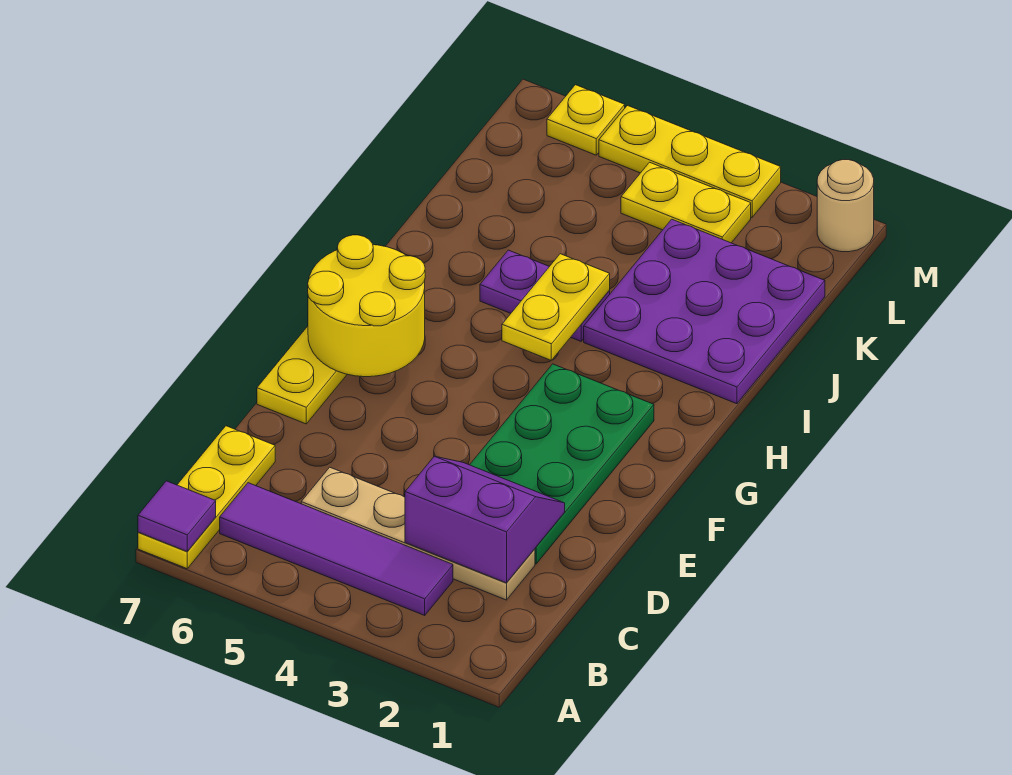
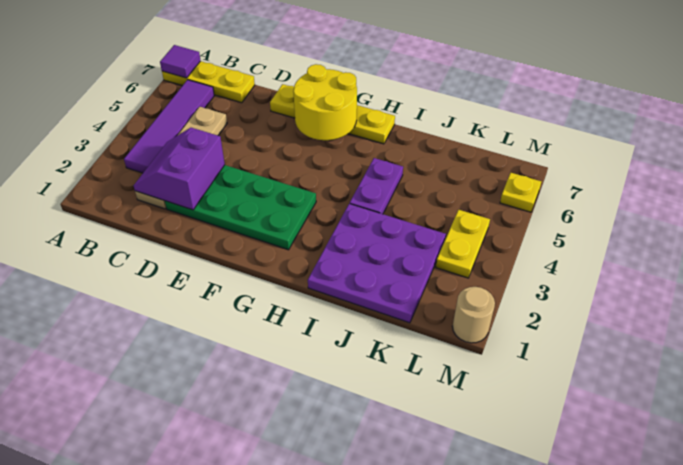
purple slope C2:D3 level 2 top C -> purple slope C2:D3 level 2 top D
yellow plate H4:I4 level 2 -> none
yellow plate M3:M5 level 1 -> none

